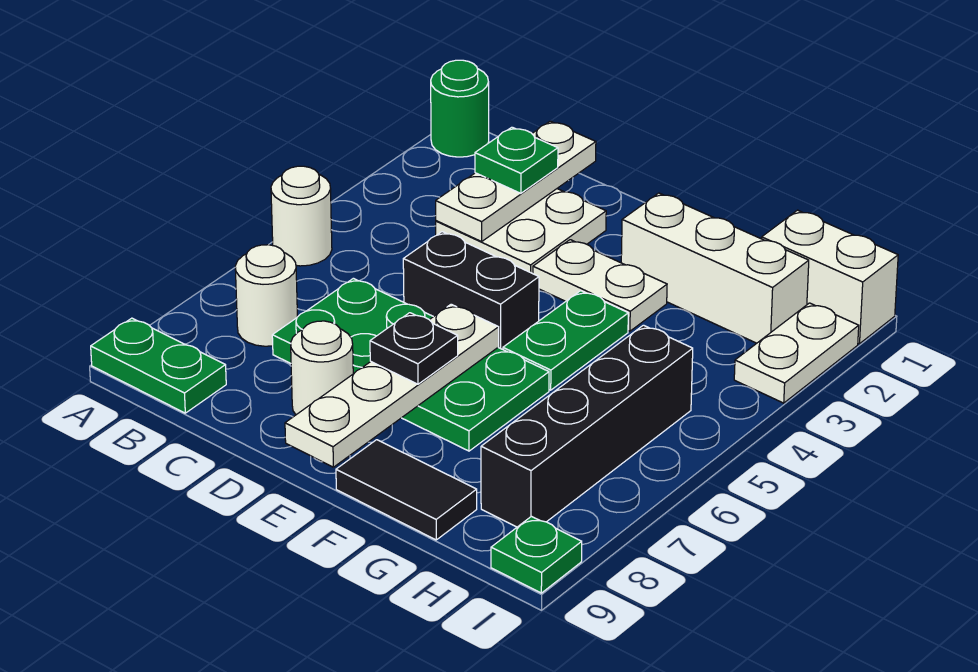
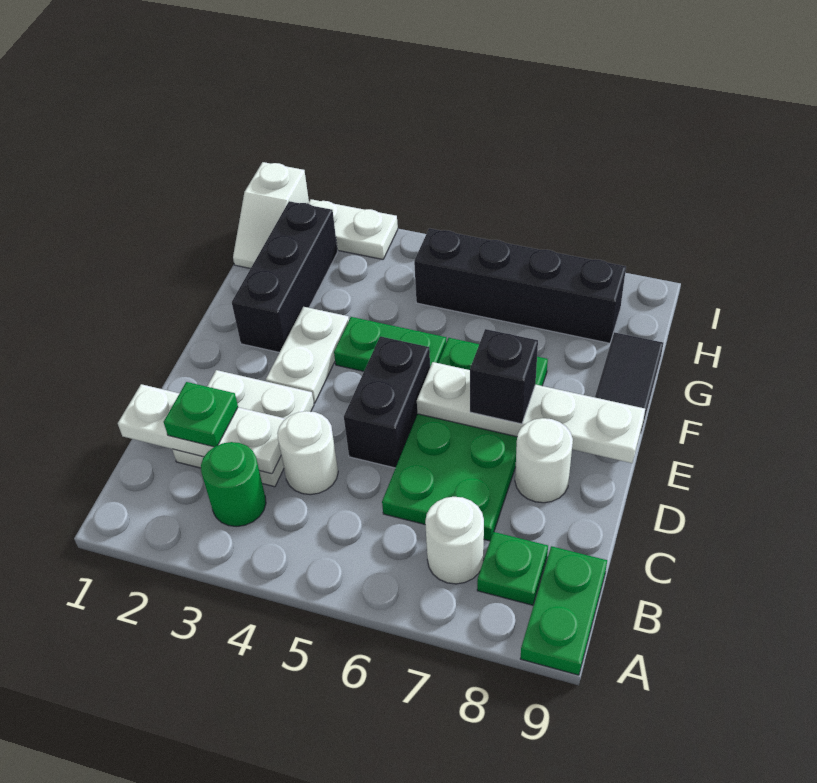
green round brick A1 level 1 -> green round brick B3 level 1
white round brick A5 level 1 -> white round brick C4 level 1
black plate E7 level 3 -> black brick E7 level 3
white brick F2:H2 level 1 -> black brick F2:H2 level 1
white brick H1:I1 level 1 -> white slope H1:I1 level 1 top I
green plate I9 level 1 -> green plate B8 level 1

